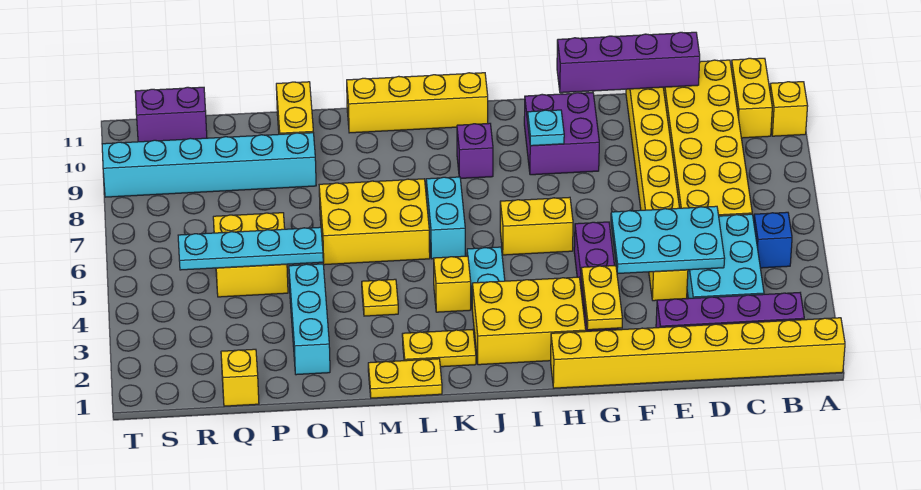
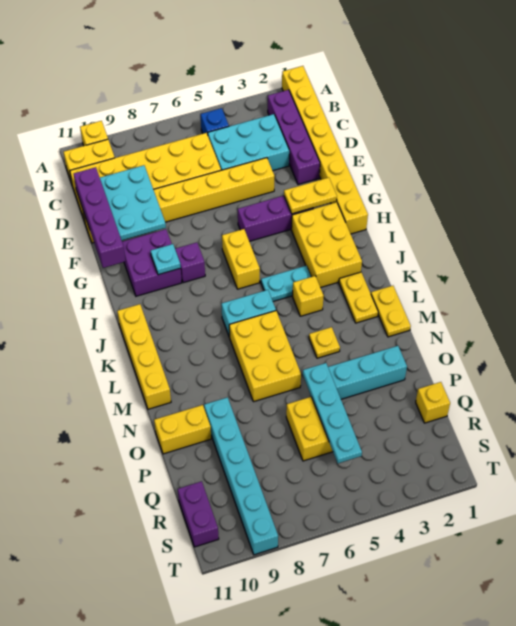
cyan plate D4:F5 level 2 -> cyan plate D9:F10 level 2
purple brick J9 level 1 -> purple brick H8 level 1

